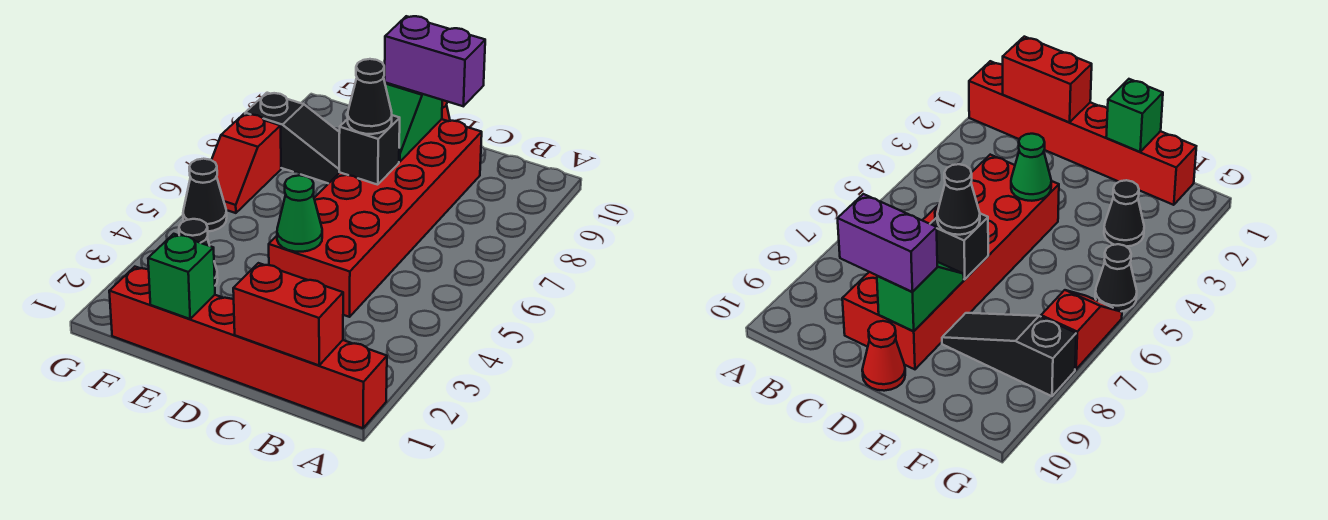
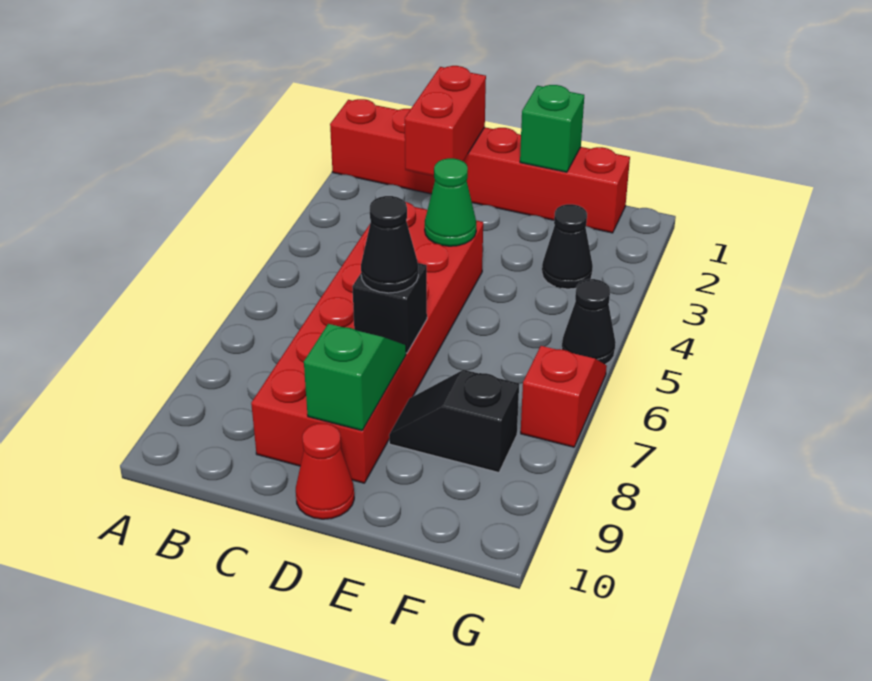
red brick B1:C1 level 2 -> red brick C1:C2 level 2
purple brick C9:D9 level 3 -> none
black slope E8:G8 level 1 top G -> black slope E8:F8 level 1 top F

